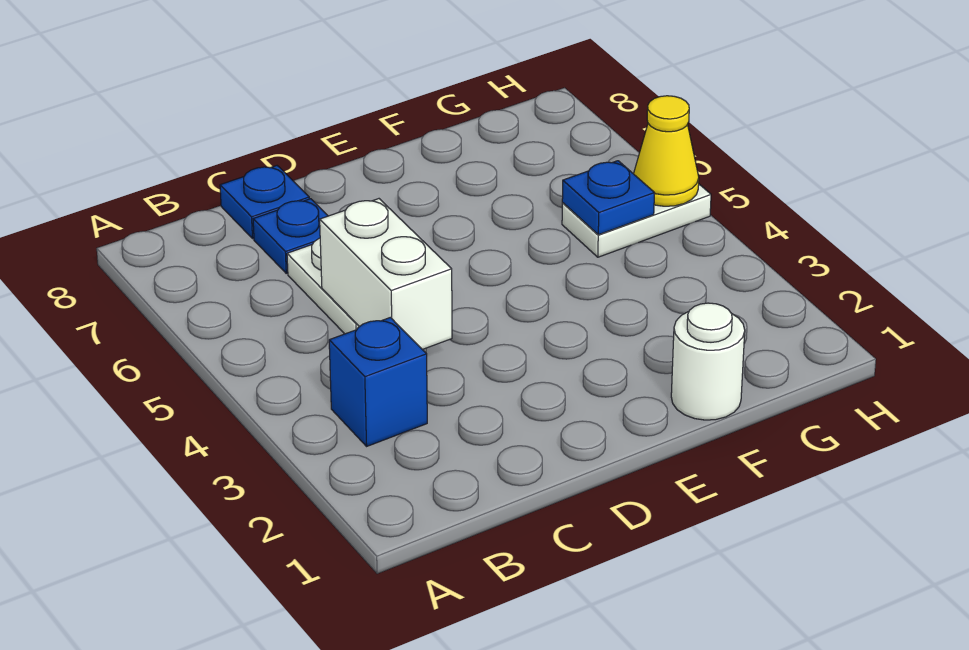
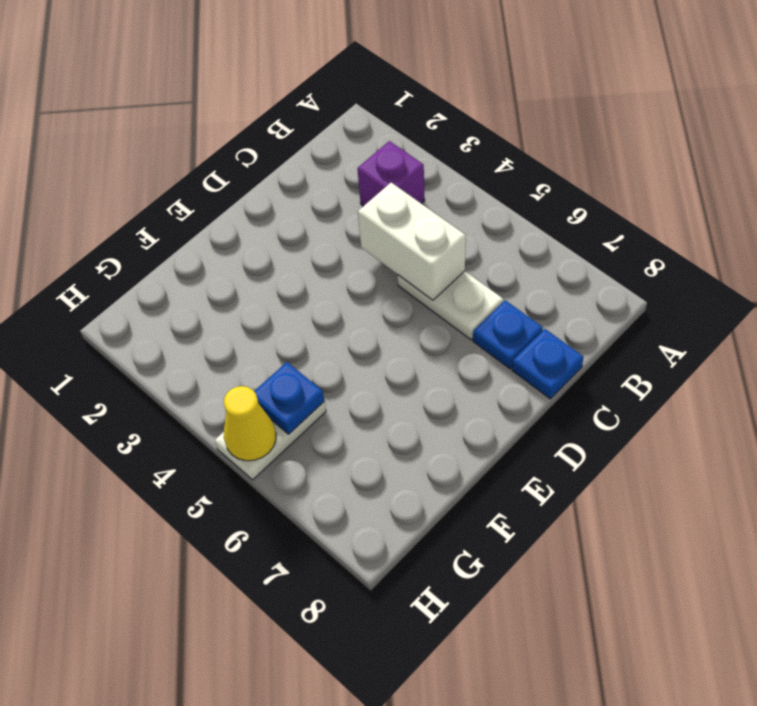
blue brick B3 level 1 -> purple brick B3 level 1
white round brick F1 level 1 -> none

